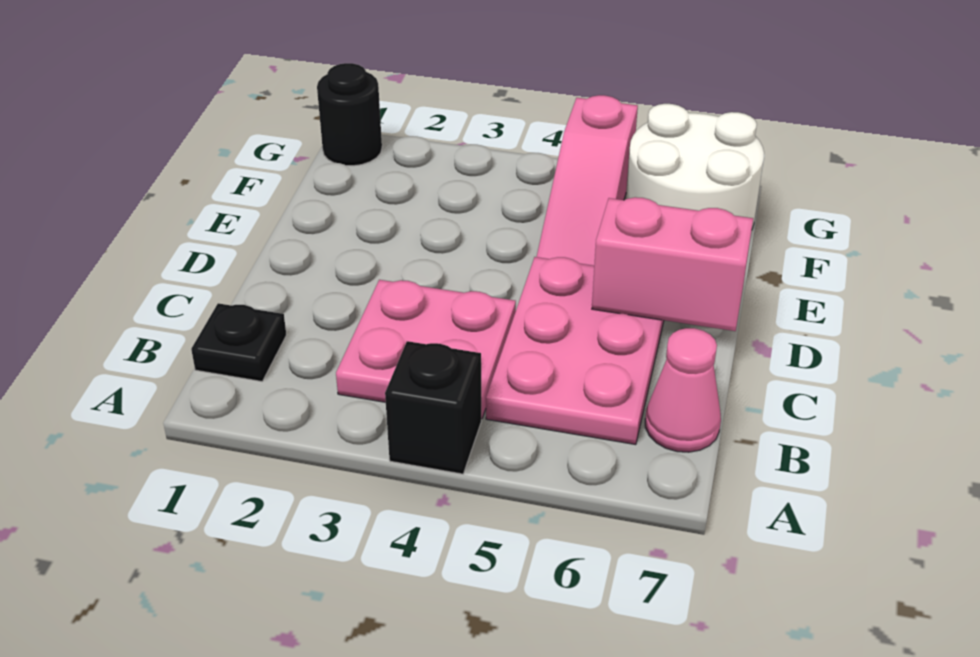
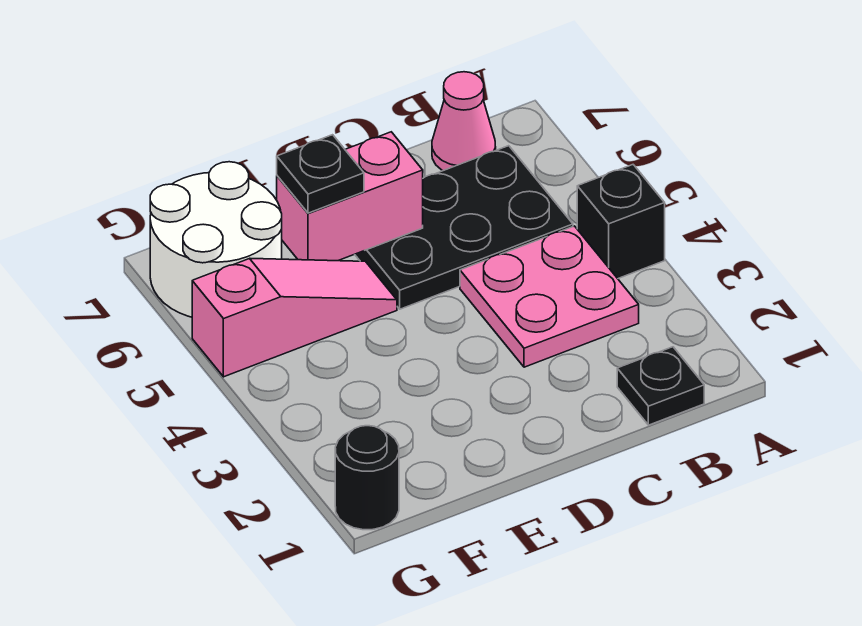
pink plate B5:D6 level 1 -> black plate B5:D6 level 1
pink brick D6:D7 level 2 -> pink brick D6:E6 level 2
none -> black plate E6 level 3

